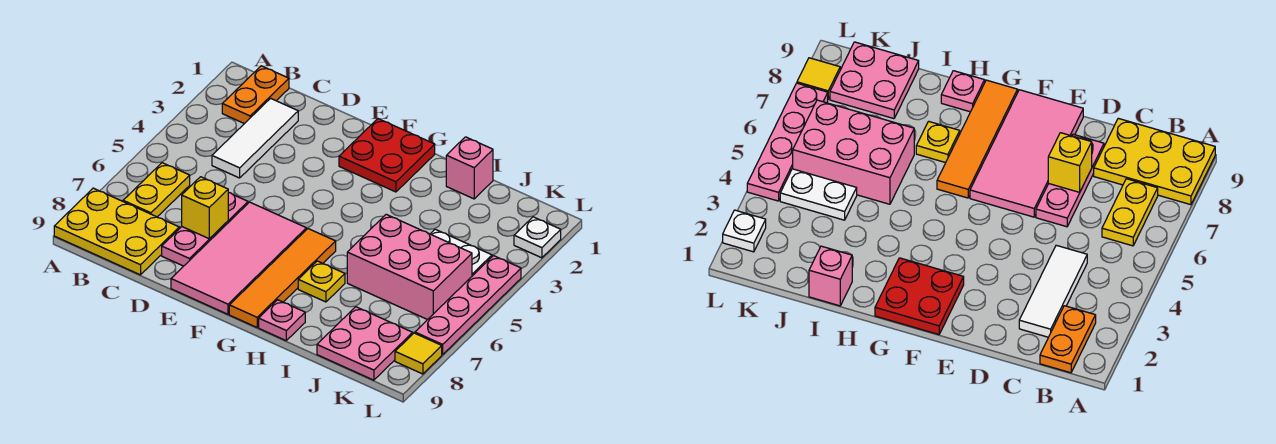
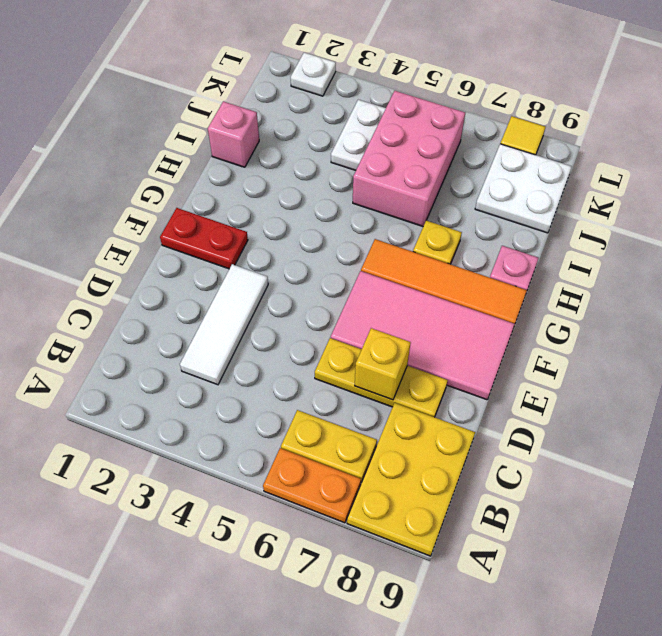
orange plate B1:B2 level 1 -> orange plate A6:A7 level 1
white tile C2:C4 level 1 -> white tile C3:E3 level 1
pink plate D6:D8 level 1 -> yellow plate D6:D8 level 1
red plate F1:G2 level 1 -> red plate F1:F2 level 1
pink plate J8:K9 level 1 -> white plate J8:K9 level 1
pink plate L4:L7 level 1 -> none

